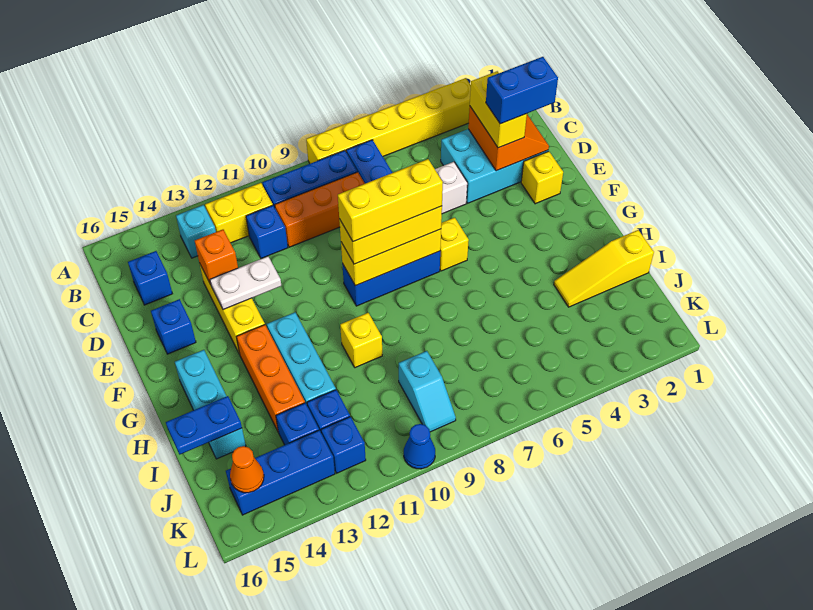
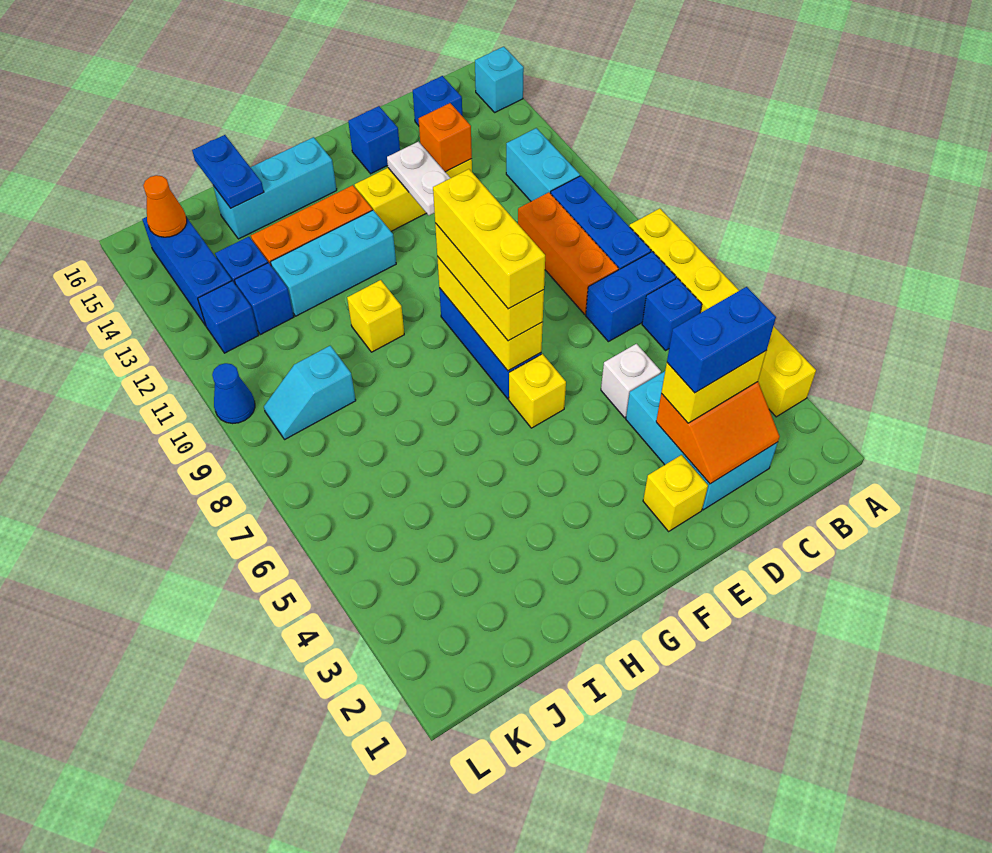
yellow brick B11:B12 level 1 -> cyan brick B11:B12 level 1
cyan brick B13 level 1 -> cyan brick A15 level 1
blue brick C11 level 1 -> blue brick B6 level 1
blue brick D2:D3 level 4 -> blue brick C3:D3 level 4
yellow slope I1:I3 level 1 top 1 -> none

